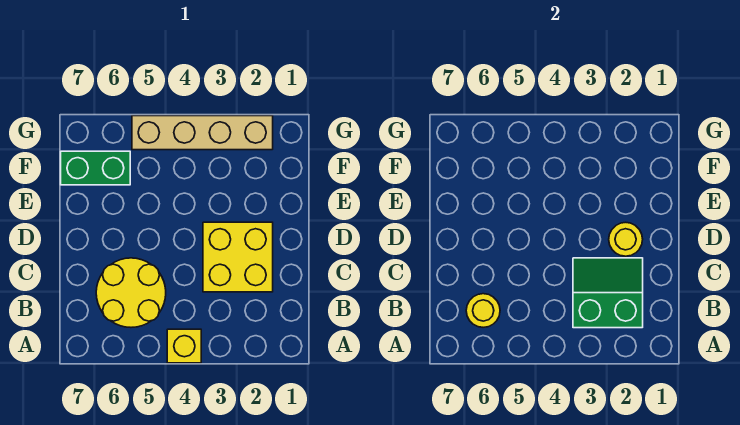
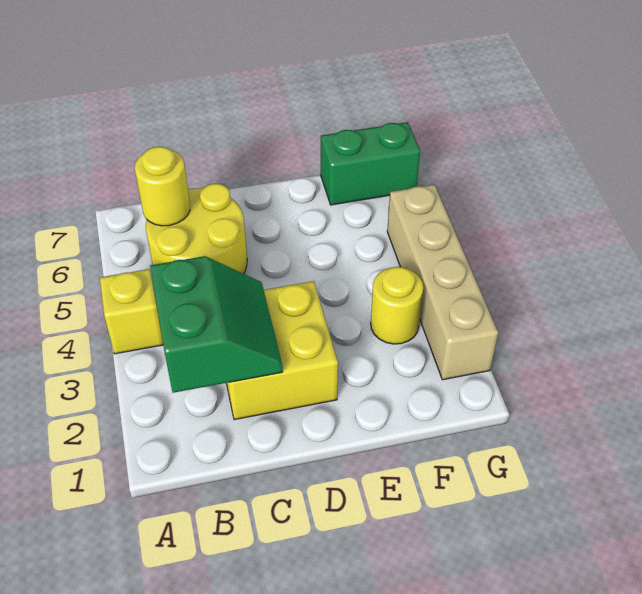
yellow round brick D2 level 2 -> yellow round brick F3 level 1
green brick F6:F7 level 1 -> green brick F7:G7 level 1

